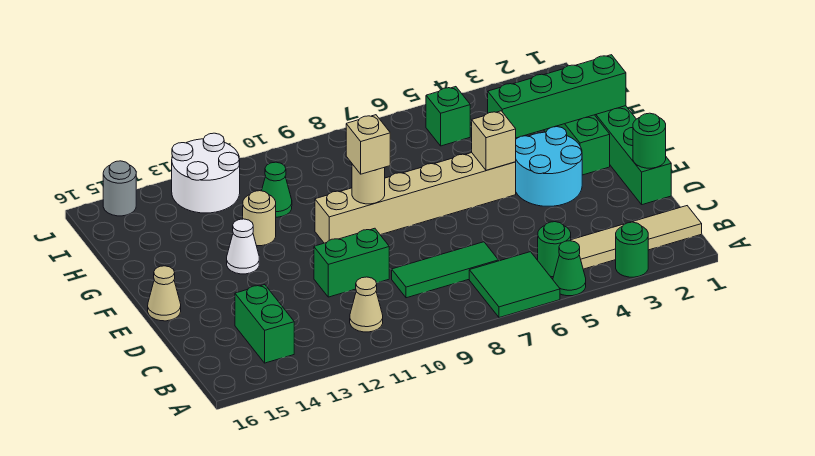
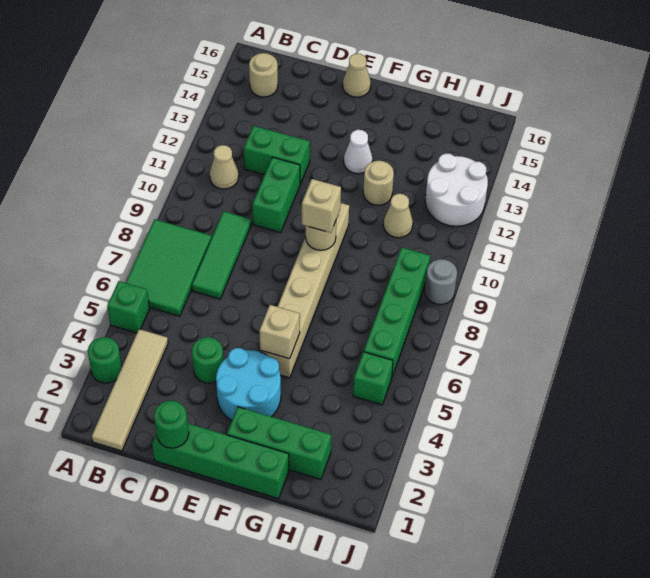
green cone A5 level 1 -> green brick A5 level 1
green tile A6:B7 level 1 -> green tile A6:B8 level 1
green round brick B5 level 1 -> green round brick D4 level 1
green brick B14:C14 level 1 -> green brick C12:D12 level 1
none -> tan round brick B15 level 1
green brick G1:G4 level 2 -> green brick I6:I9 level 1
green cone H11 level 1 -> tan cone H11 level 1
grey round brick J15 level 1 -> grey round brick J9 level 1

